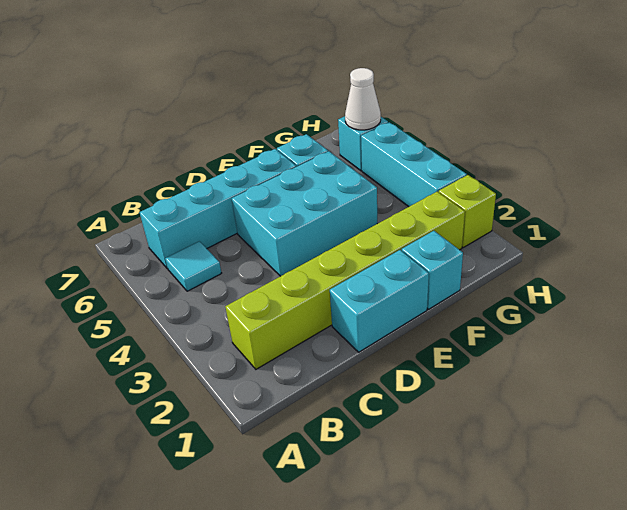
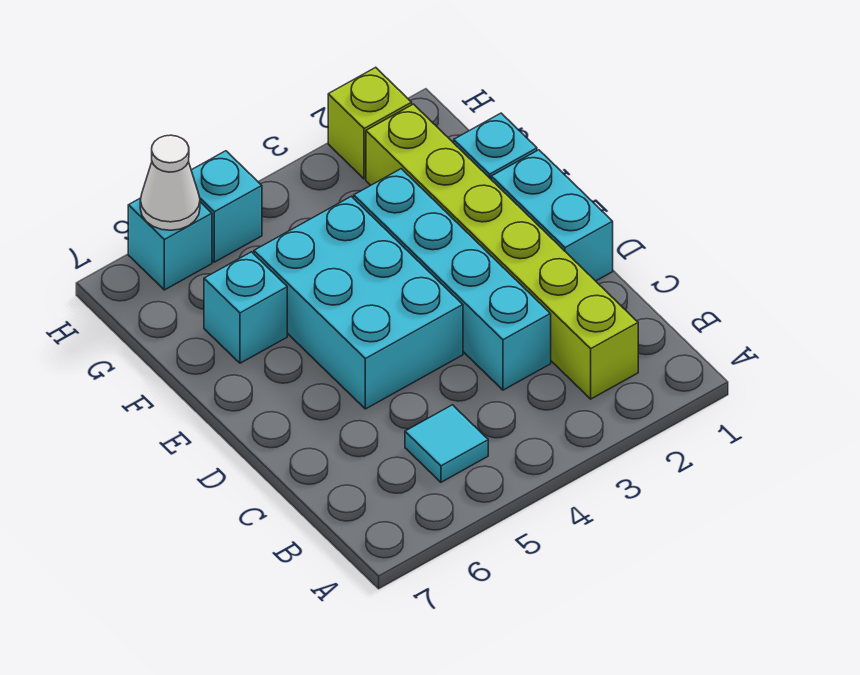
cyan brick B6:E6 level 1 -> cyan brick C3:F3 level 1
cyan brick H3:H5 level 1 -> cyan brick H5 level 1

